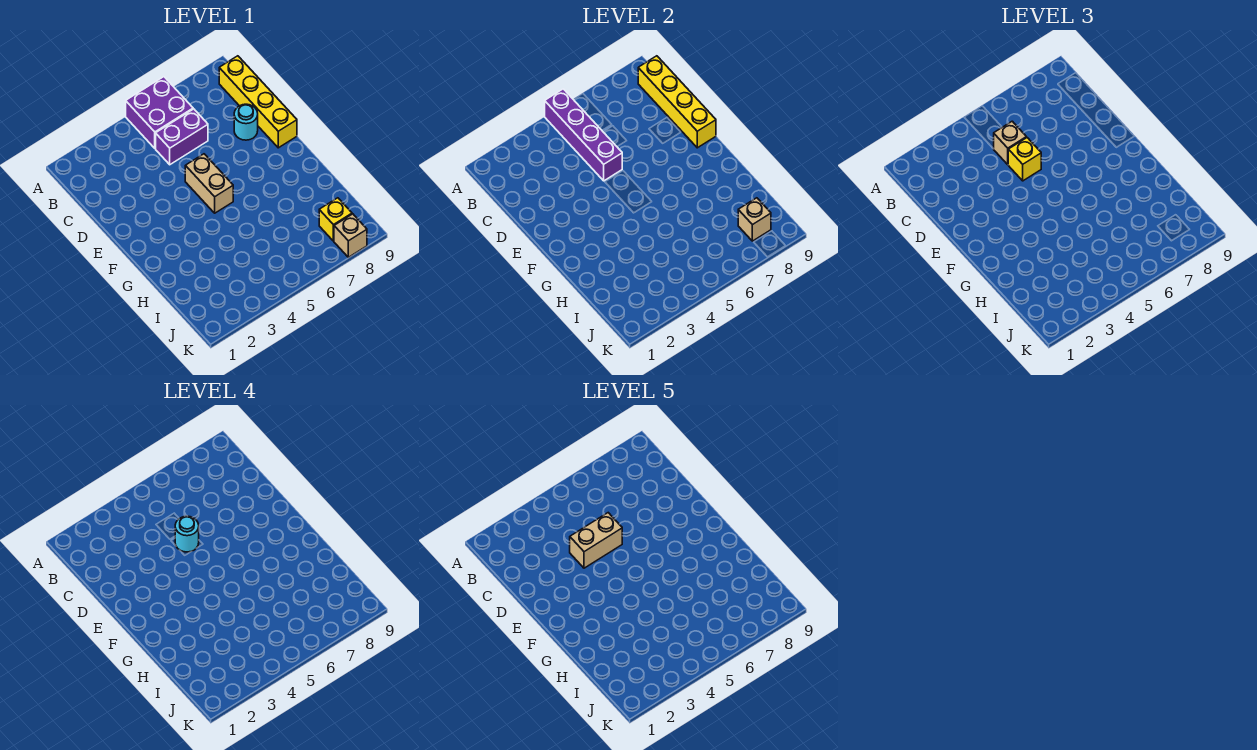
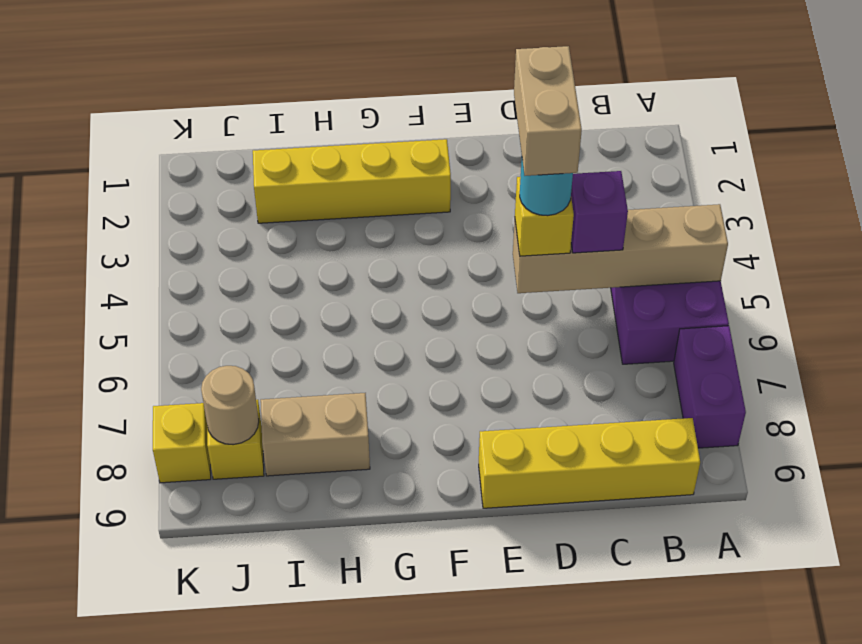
purple brick A5:D5 level 2 -> tan brick A5:D5 level 2
yellow brick B9:E9 level 2 -> yellow brick F2:I2 level 1
purple brick C5:C6 level 1 -> purple brick A7:A8 level 1
tan brick C5 level 3 -> purple brick C5 level 3
cyan round brick D8 level 1 -> none
tan brick E5:F5 level 1 -> tan brick H8:I8 level 1
tan brick J8 level 2 -> tan round brick J8 level 2
tan brick K8 level 1 -> yellow brick K8 level 1

